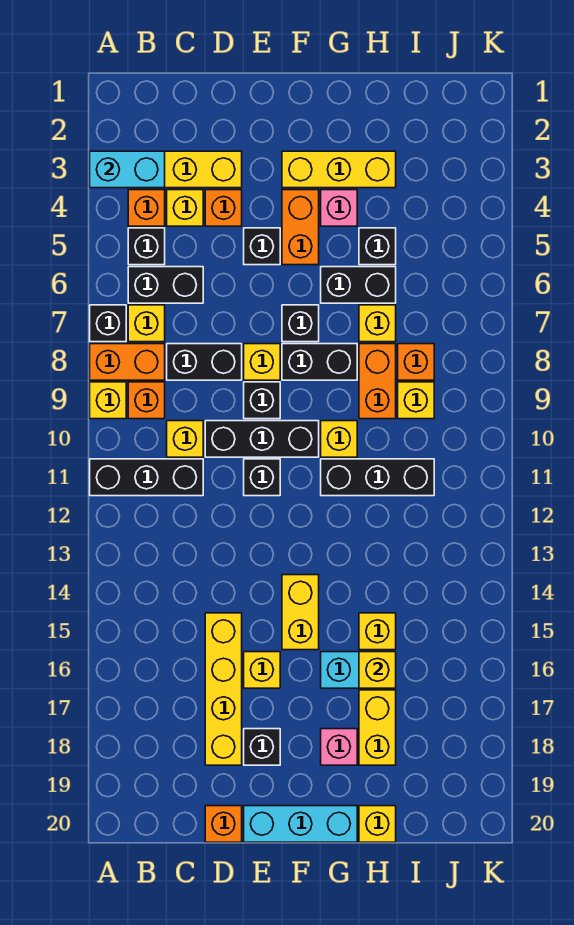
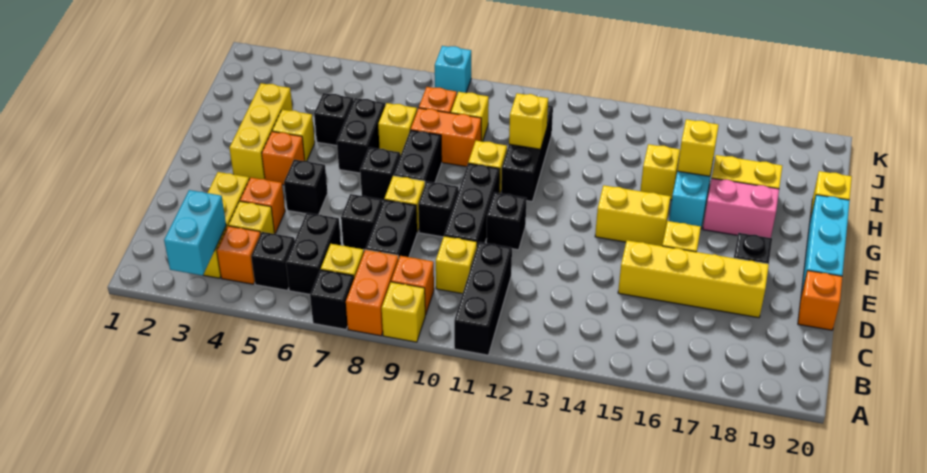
none -> black brick D7 level 1
orange brick F4:F5 level 1 -> orange brick F4 level 1
pink brick G4 level 1 -> yellow brick G4 level 1
pink brick G18 level 1 -> pink brick G17:G18 level 1
none -> yellow brick H11 level 2
none -> cyan brick K8 level 1

